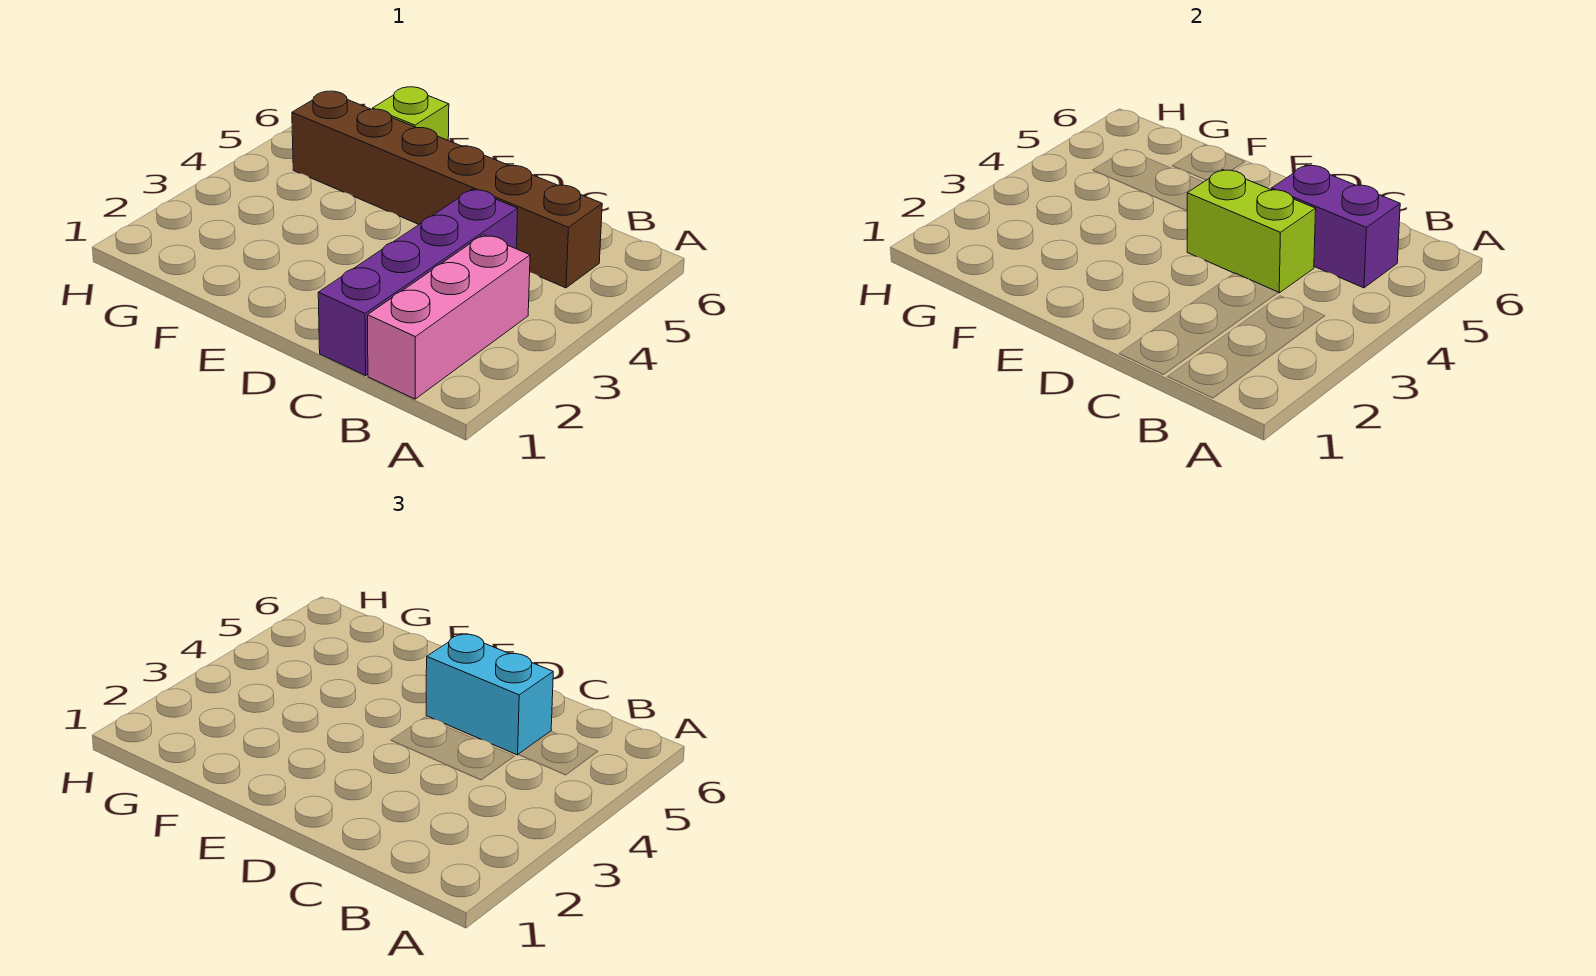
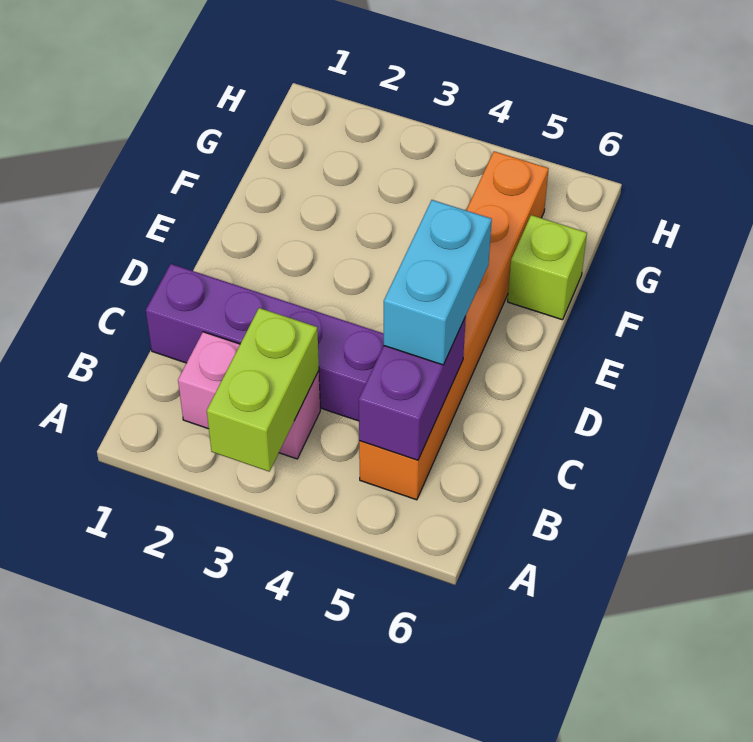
pink brick B1:B3 level 1 -> pink brick B2:B3 level 1
brown brick B5:G5 level 1 -> orange brick B5:G5 level 1
lime brick C4:D4 level 2 -> lime brick A3:B3 level 2

